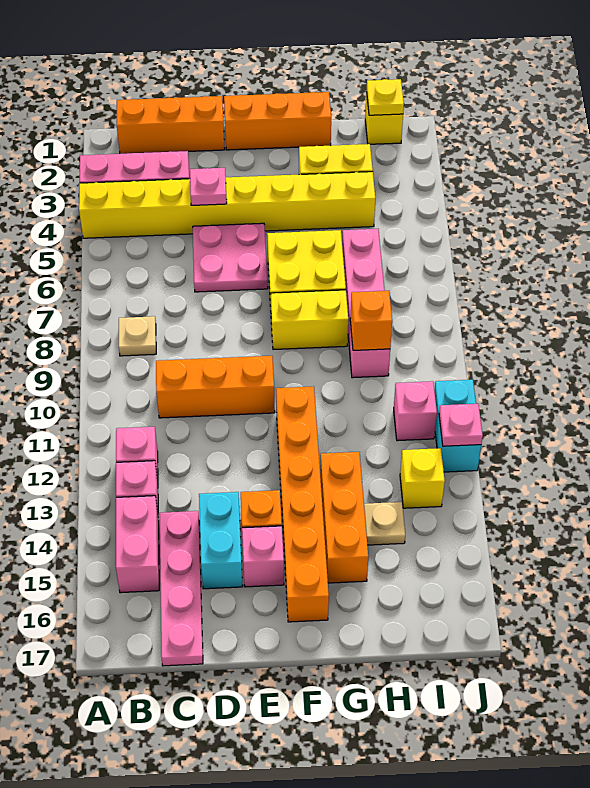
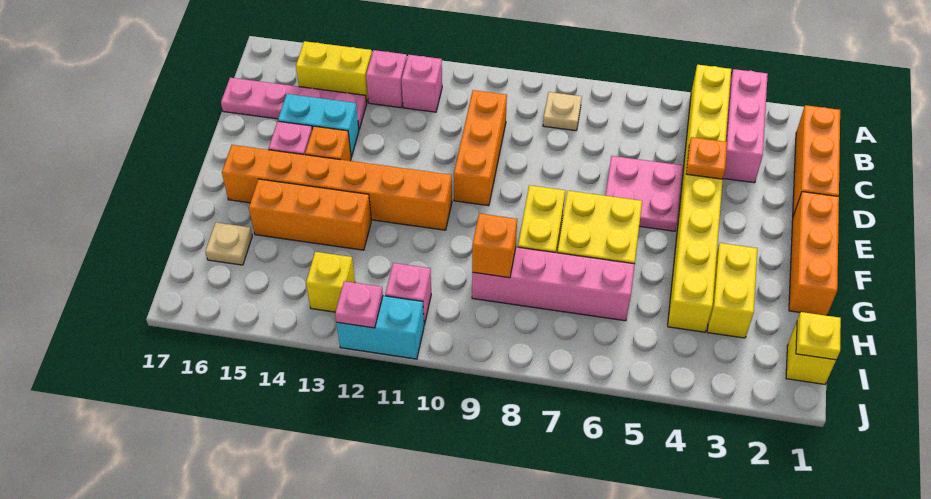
pink brick B14:B15 level 1 -> yellow brick B14:B15 level 1
pink plate D4 level 2 -> orange plate D4 level 2
tan plate H14 level 1 -> tan plate H16 level 1

